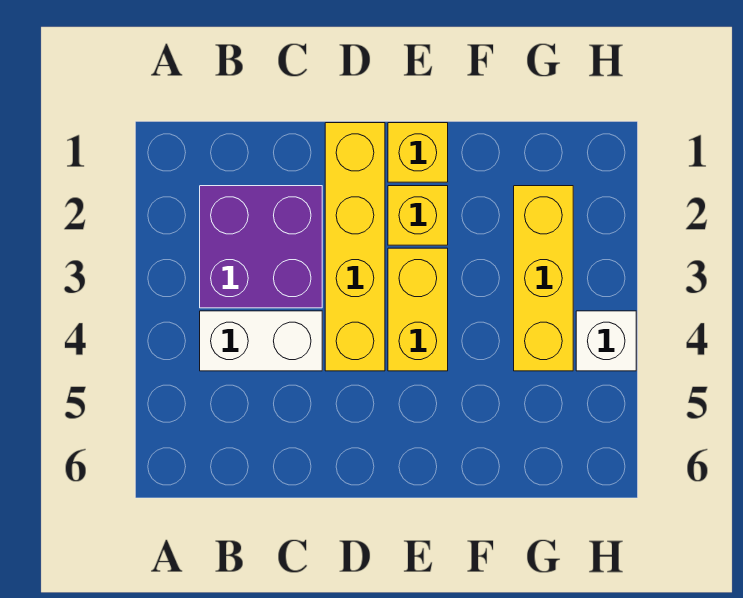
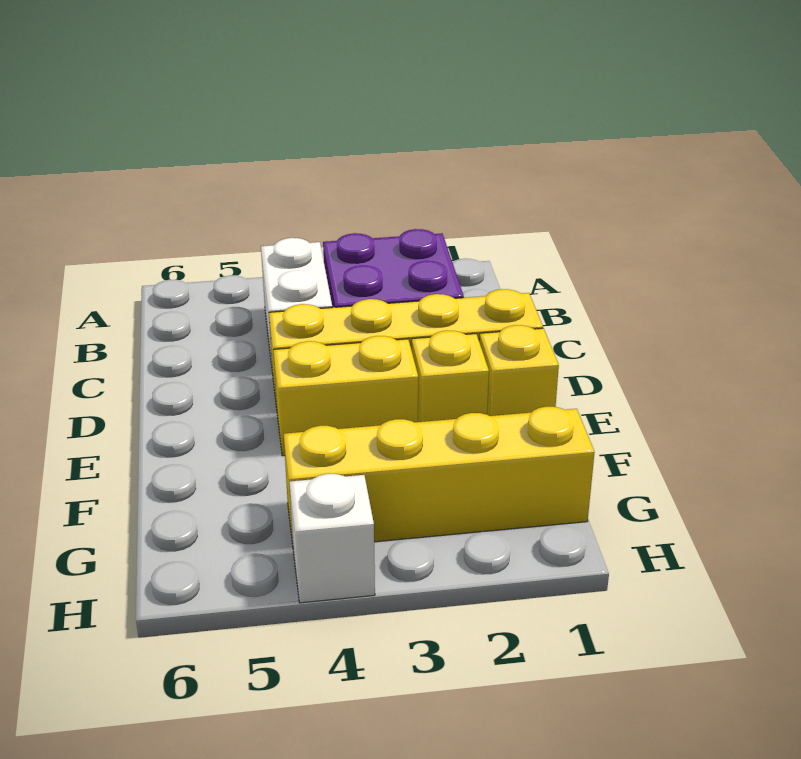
yellow brick G2:G4 level 1 -> yellow brick G1:G4 level 1

